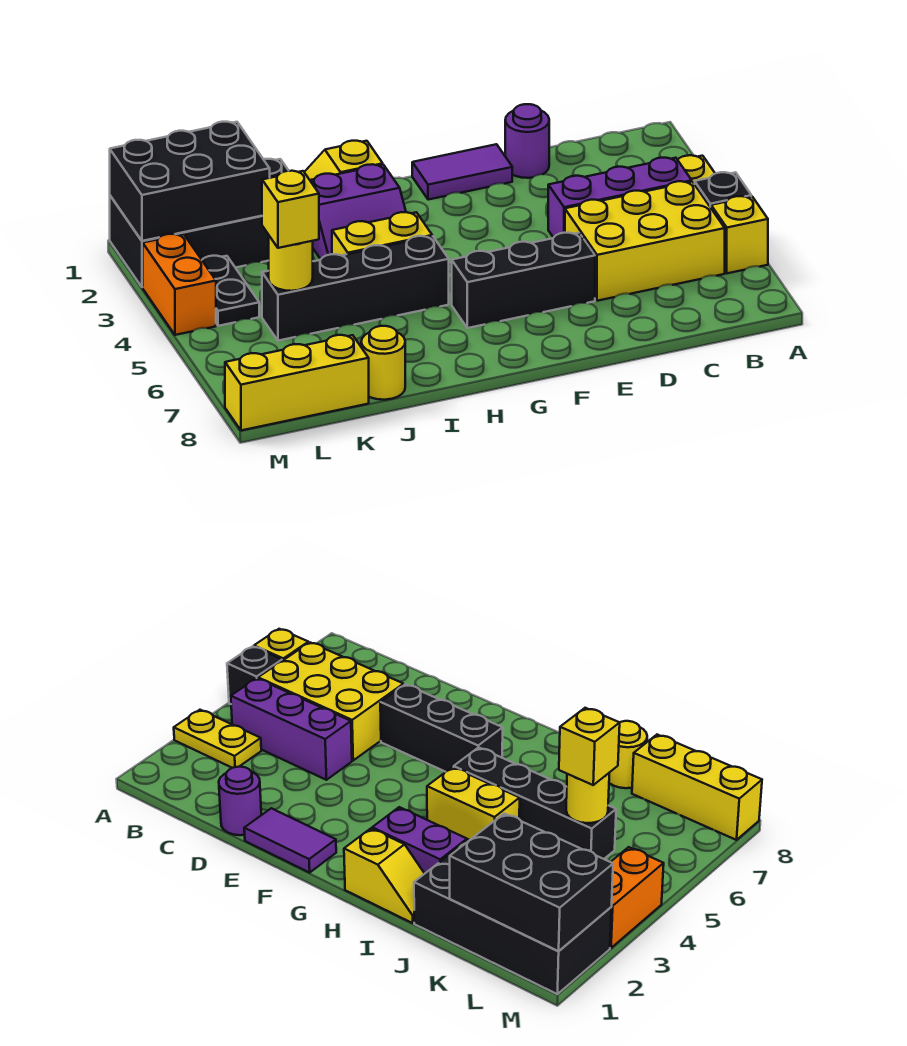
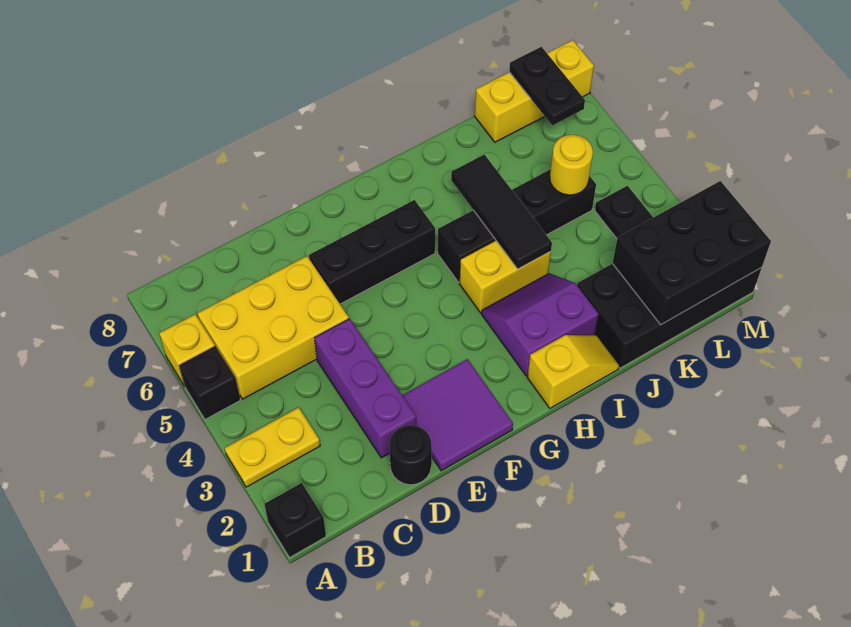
none -> black brick A1 level 1
purple brick B4:D4 level 1 -> purple brick D2:D4 level 1
purple round brick D1 level 1 -> black round brick D1 level 1
purple tile E1:F1 level 1 -> purple tile E1:F2 level 1
none -> black tile I4:I6 level 2
yellow round brick J8 level 1 -> none
yellow brick K5 level 3 -> none
none -> black plate L7:L8 level 2
orange brick M3:M4 level 1 -> none

